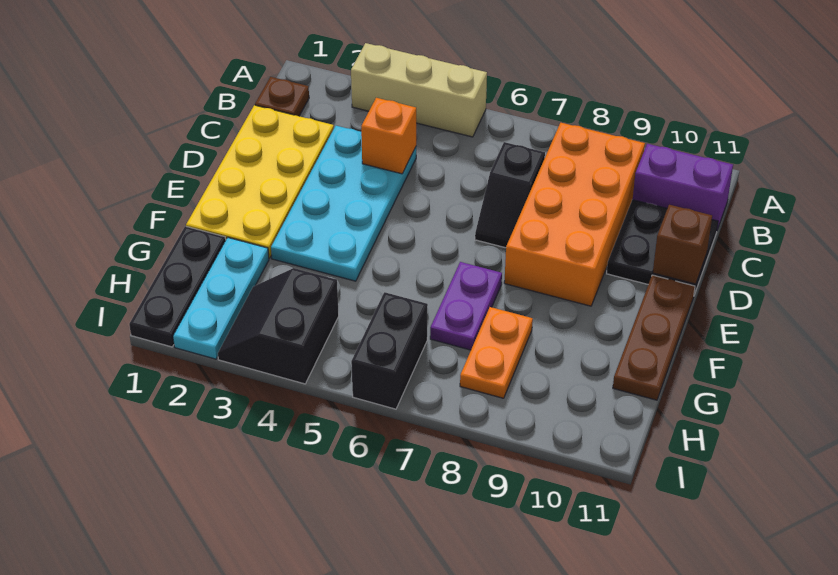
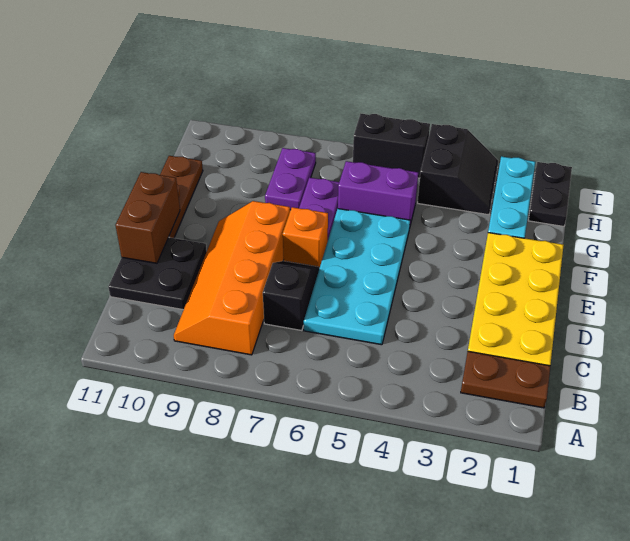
tan brick A3:A5 level 1 -> none
brown plate B1 level 1 -> brown plate B1:B2 level 1
orange brick B8:E9 level 1 -> orange slope B8:E9 level 1 top 8
purple brick B10:B11 level 1 -> purple brick G5:G6 level 1
cyan plate C3:F4 level 1 -> cyan plate C5:F6 level 1
orange brick C4 level 2 -> orange brick E7 level 1
brown brick D11 level 2 -> brown brick D11:E11 level 2
black plate G1:I1 level 1 -> black plate H1:I1 level 1
orange plate G8:H8 level 1 -> purple plate G8:H8 level 1
black brick H6:I6 level 1 -> black brick I5:I6 level 1

